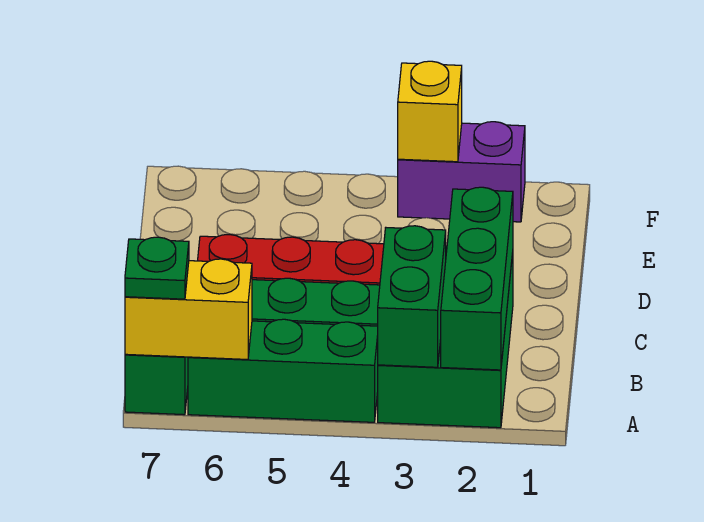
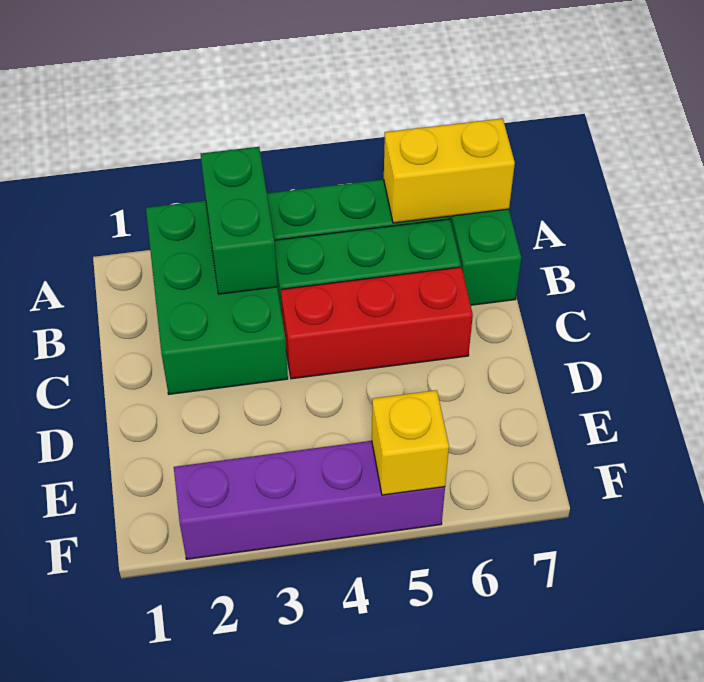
green brick A2:C2 level 2 -> none
green plate A7 level 3 -> none
purple brick F2:F3 level 1 -> purple brick F2:F5 level 1
yellow brick F3 level 2 -> yellow brick F5 level 2

